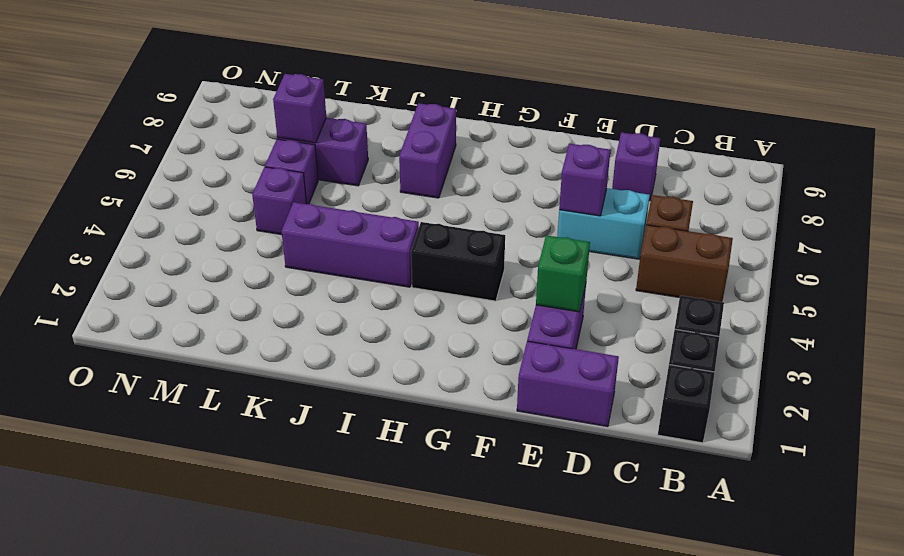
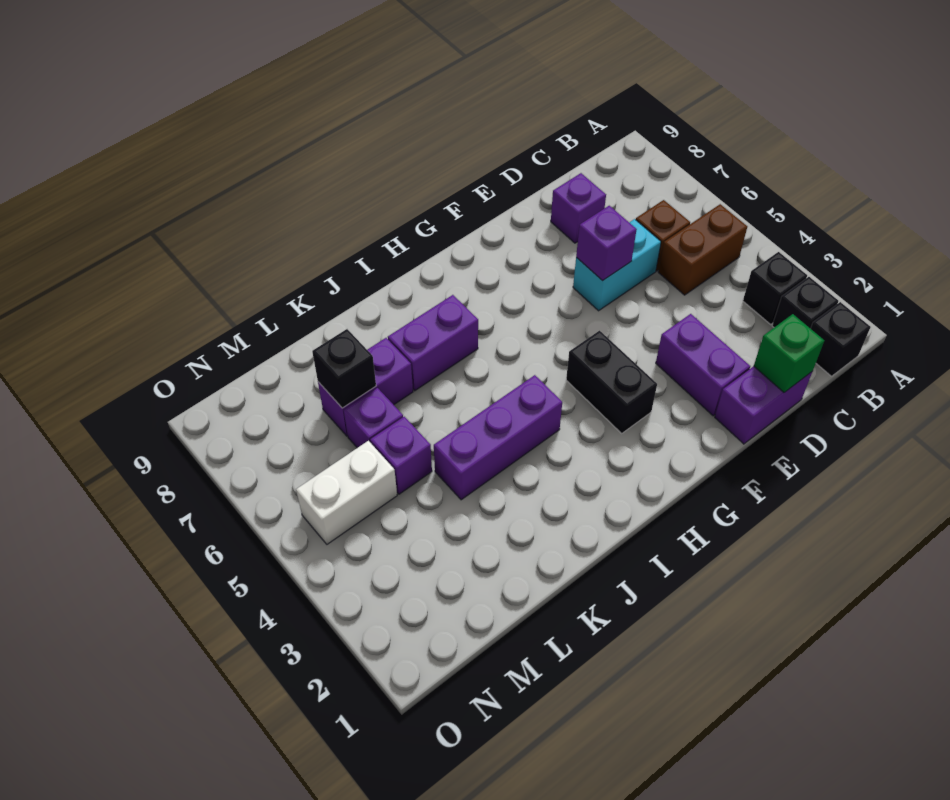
green brick E3 level 2 -> green brick D1 level 2
black brick G4:H4 level 1 -> black brick G3:G4 level 1
purple brick I7:I8 level 1 -> purple brick I7:J7 level 1
purple brick L7 level 2 -> black brick L7 level 2
none -> white brick M5:N5 level 1

